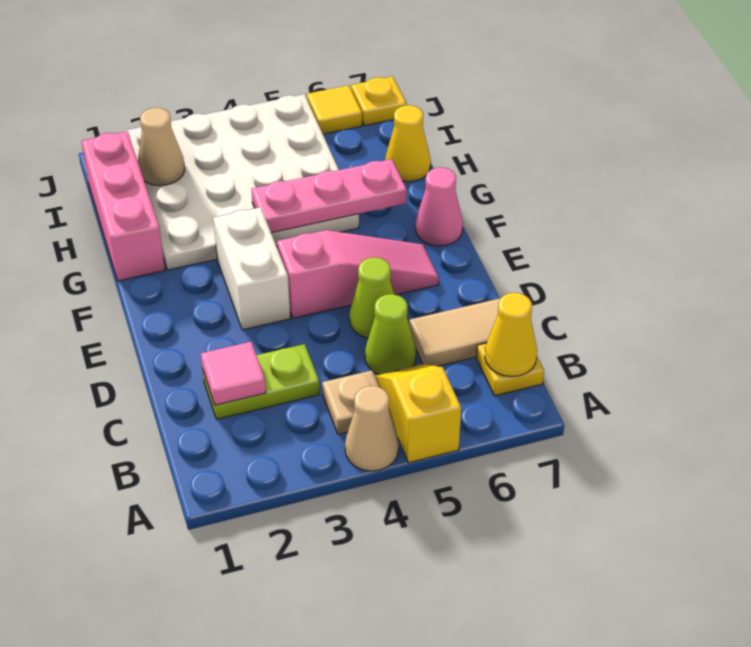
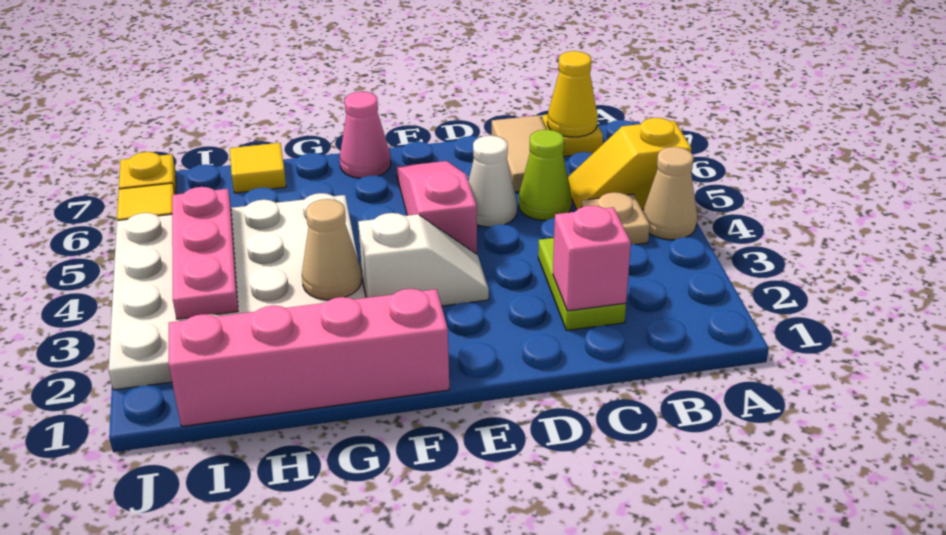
pink tile C2 level 2 -> pink brick C2 level 2
lime cone D5 level 1 -> white cone D5 level 1
white brick E3:F3 level 1 -> white slope E3:F3 level 1 top F
pink brick G1:I1 level 1 -> pink brick F1:I1 level 1
pink plate G4:G6 level 2 -> pink plate I3:I5 level 2
yellow cone H7 level 1 -> yellow tile H7 level 1
tan cone I2 level 2 -> tan cone G3 level 2

